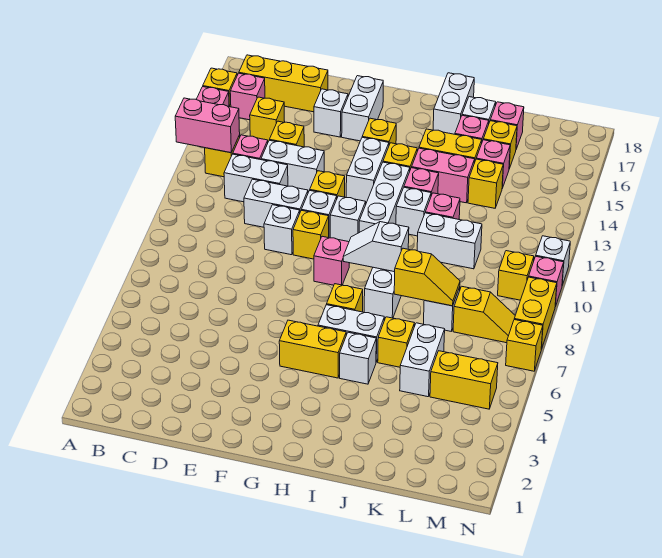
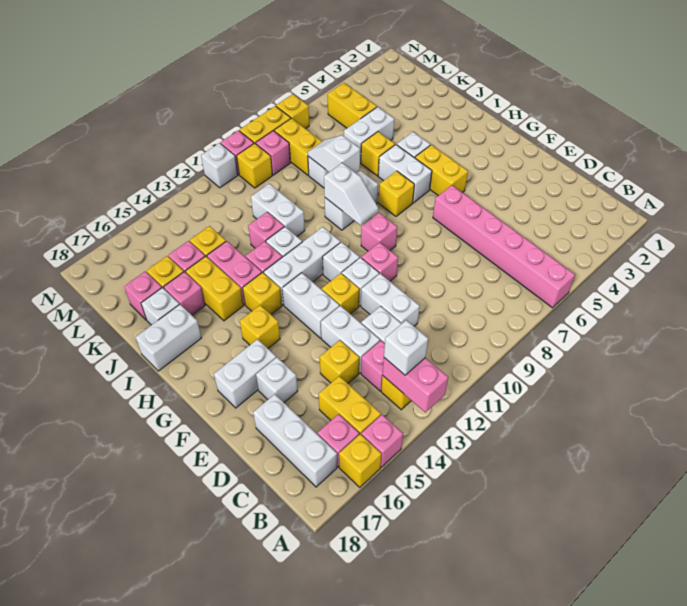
none -> pink brick A6:F6 level 1
yellow brick B17:D17 level 1 -> white brick B17:D17 level 1
yellow brick C15 level 1 -> yellow brick B15:C15 level 1
white brick E10 level 1 -> white brick B13 level 3
yellow brick F10 level 1 -> pink brick F10 level 1
white brick G13:G14 level 1 -> white brick F13:G13 level 1
yellow slope J8:K8 level 2 top J -> white slope J8:K8 level 2 top J
yellow slope L8:M8 level 1 top L -> yellow brick L8:M8 level 1
none -> pink brick M9 level 1

